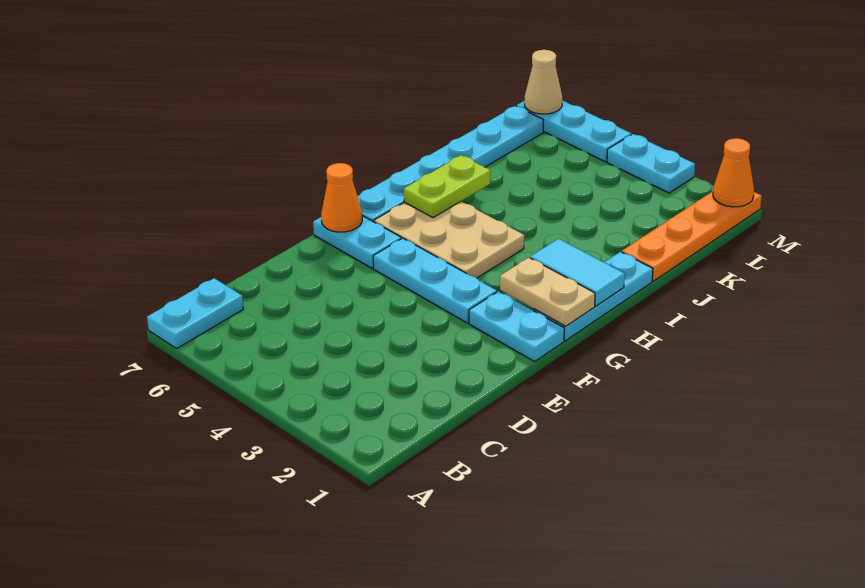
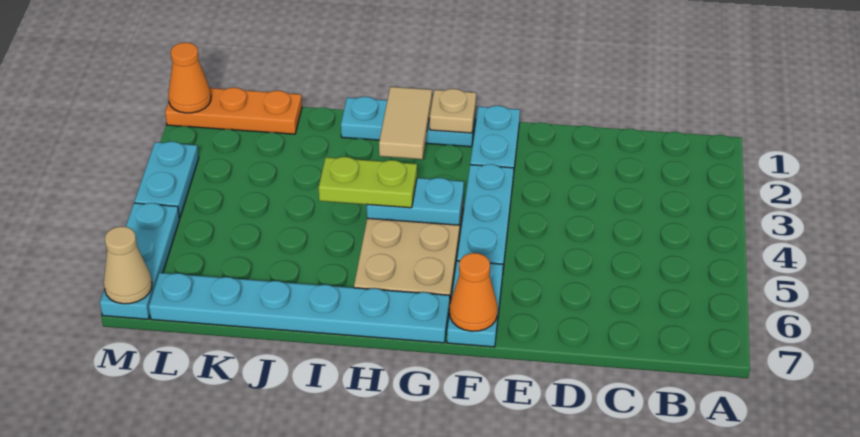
cyan plate A7:B7 level 1 -> cyan plate G4:H4 level 2
tan plate G1:G2 level 2 -> tan plate G1 level 2
cyan tile H1:H2 level 2 -> tan tile H1:H2 level 2
lime plate H6:I6 level 2 -> lime plate H4:I4 level 3
orange plate J1:M1 level 1 -> orange plate K1:M1 level 1

